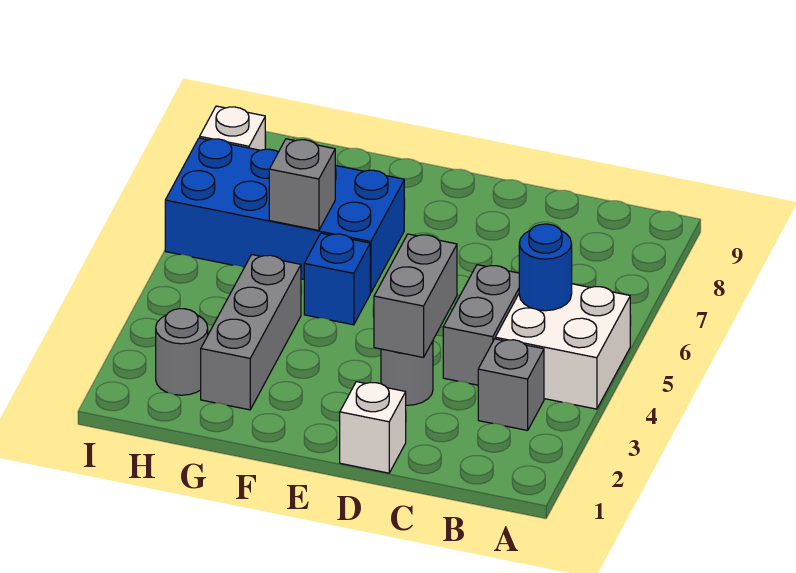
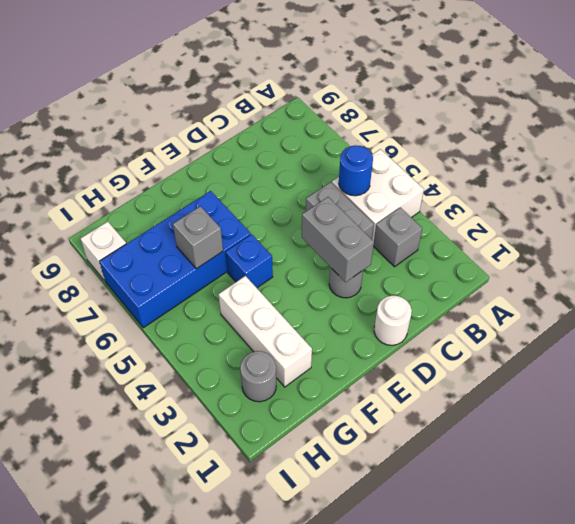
white brick D1 level 1 -> white round brick D1 level 1
grey brick G2:G4 level 1 -> white brick G2:G4 level 1

